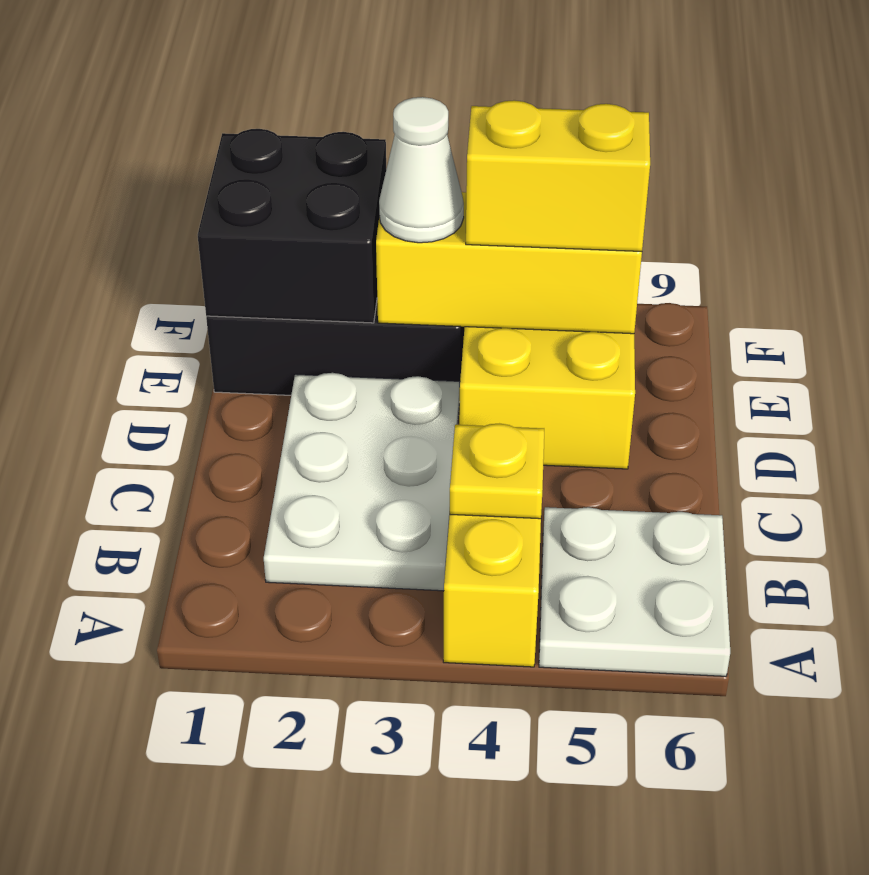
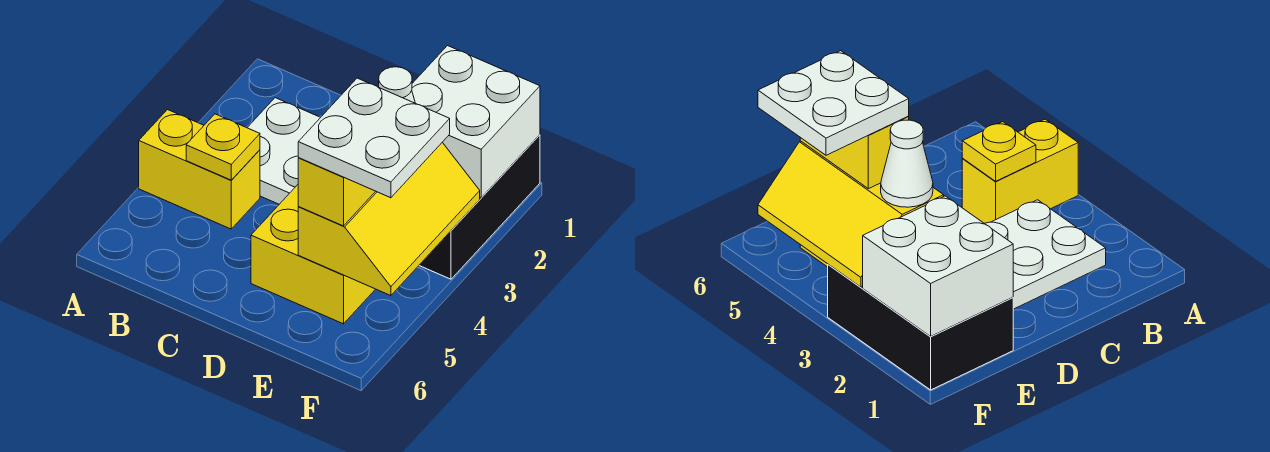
white plate A5:B6 level 1 -> white plate E4:F5 level 4
black brick E1:F2 level 2 -> white brick E1:F2 level 2

